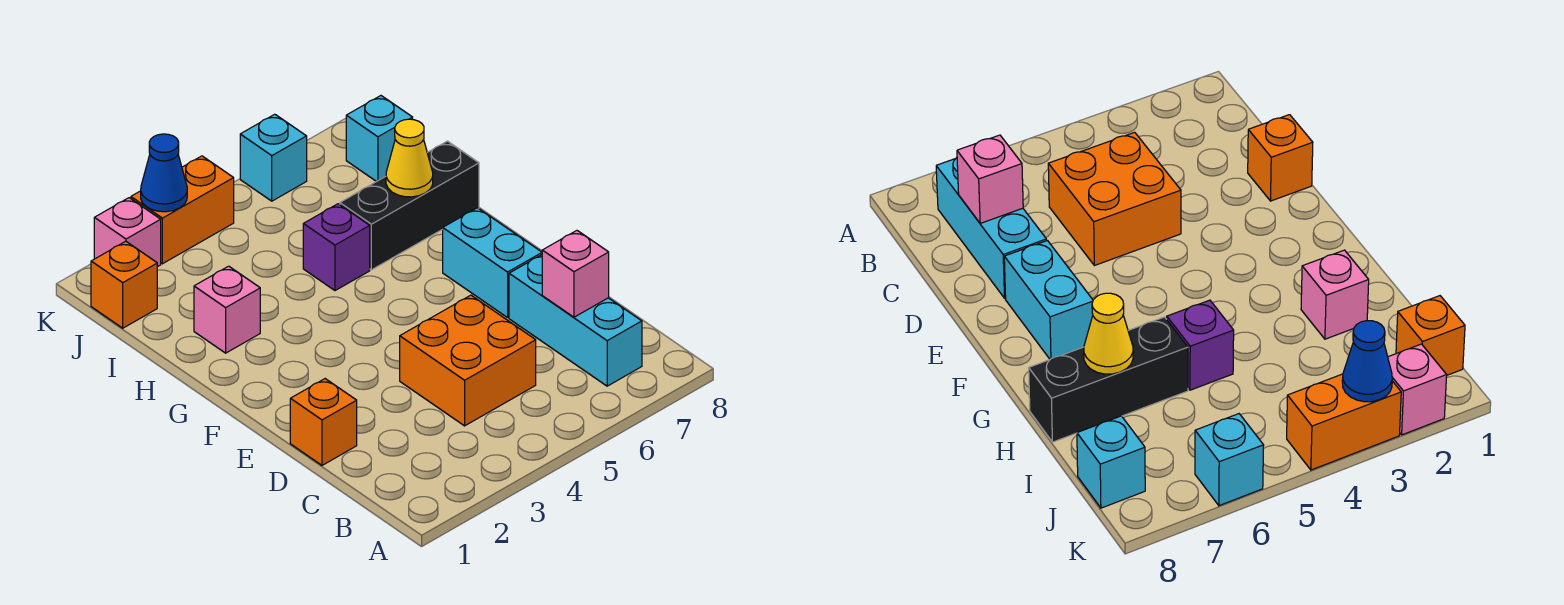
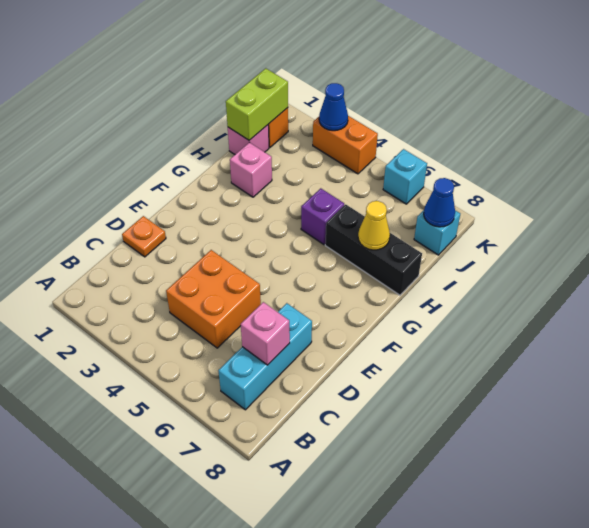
orange brick D1 level 1 -> orange plate D1 level 1
cyan brick E7:F7 level 1 -> none
none -> lime brick I1:J1 level 2
none -> blue cone J8 level 2
pink brick K2 level 1 -> pink brick I1 level 1

